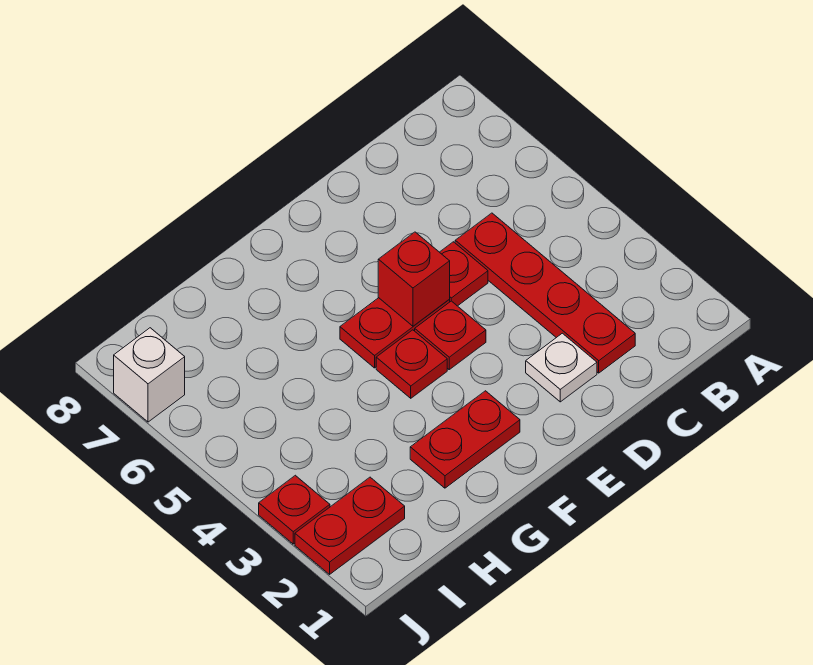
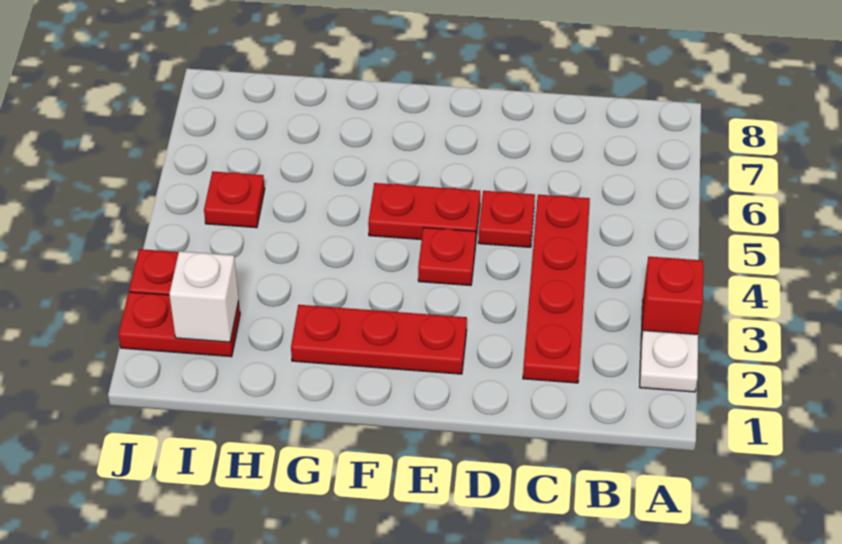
white plate D2 level 1 -> white plate A2 level 1
red brick E5 level 2 -> red brick A3 level 1
red plate F2:G2 level 1 -> red plate E2:G2 level 1
red plate F4 level 1 -> red plate I5 level 1
white brick J7 level 1 -> white brick I2 level 2

